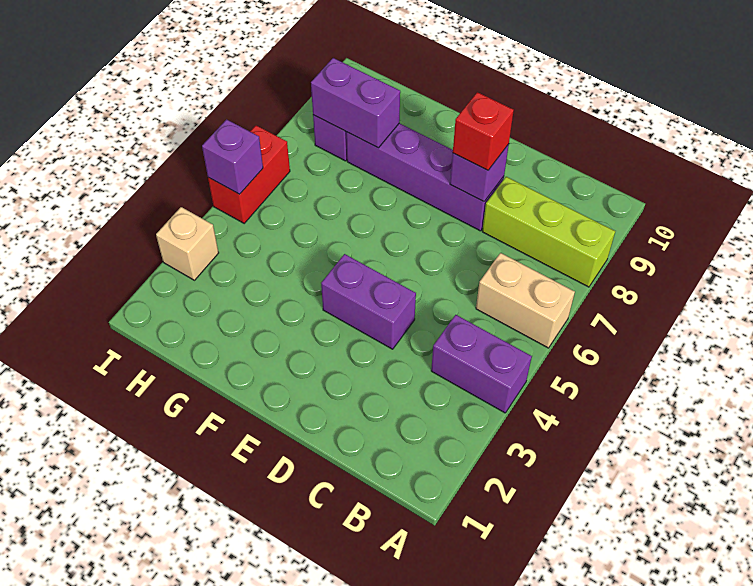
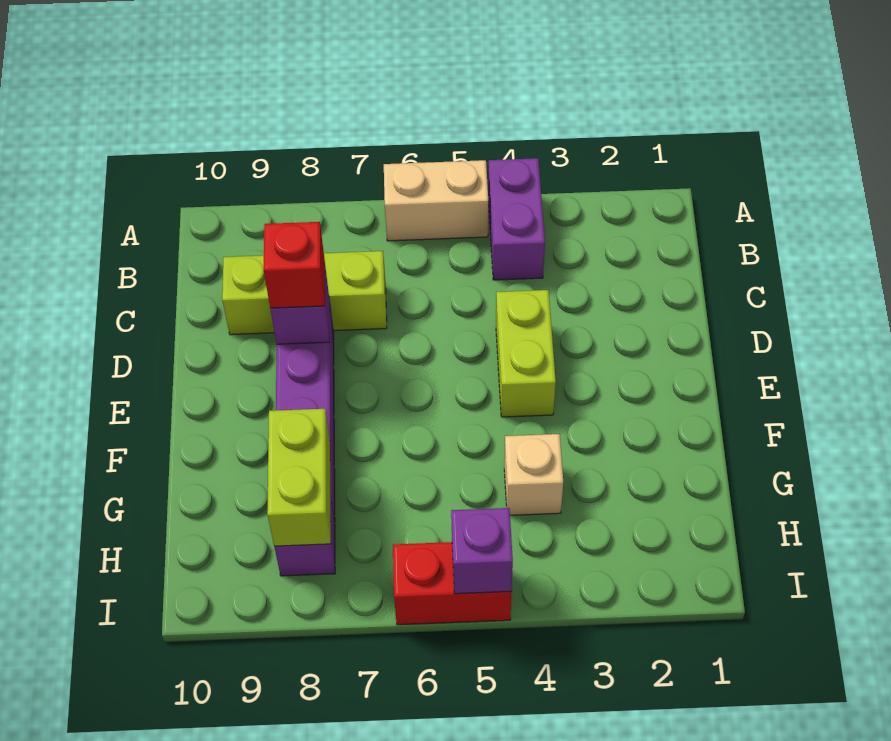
tan brick A6:B6 level 1 -> tan brick A5:A6 level 1
lime brick A8:C8 level 1 -> lime brick C7:C9 level 1
purple brick D4:E4 level 1 -> lime brick D4:E4 level 1
purple brick G8:H8 level 2 -> lime brick G8:H8 level 2
tan brick I3 level 1 -> tan brick G4 level 1

